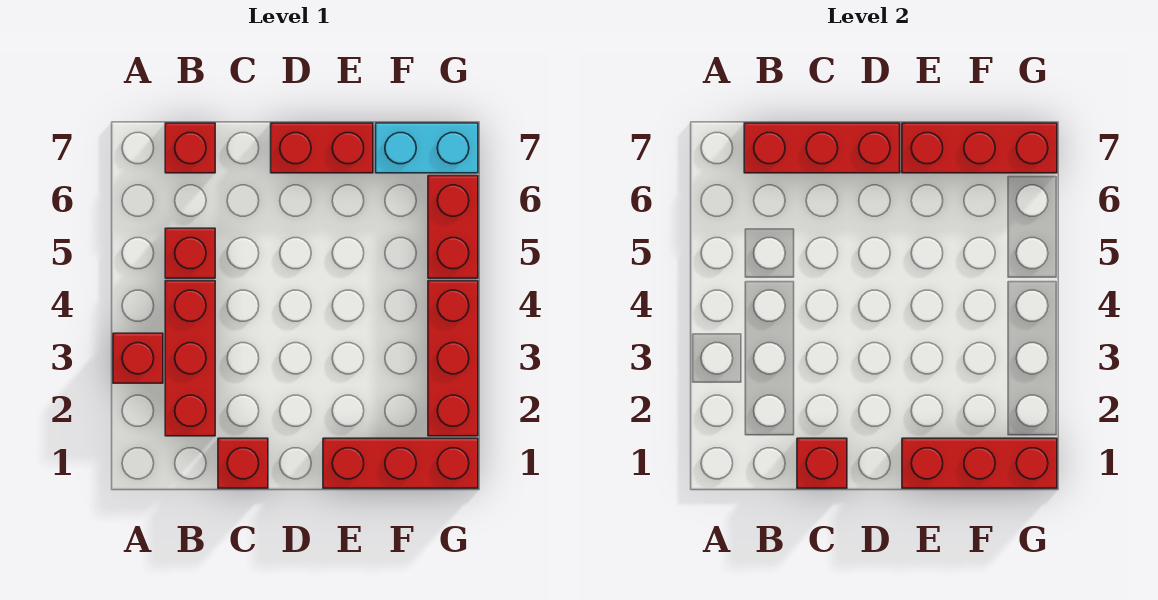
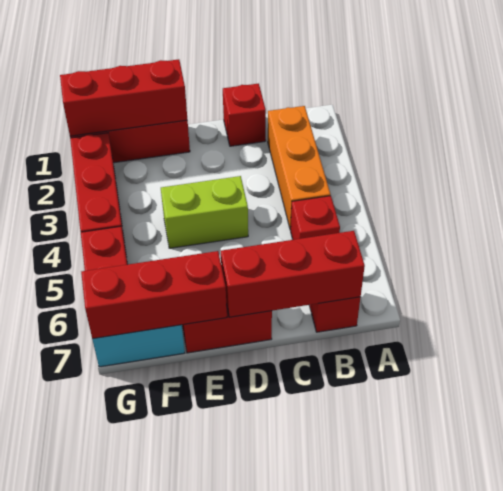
red brick A3 level 1 -> none
red brick B2:B4 level 1 -> orange brick B2:B4 level 1
red brick C1 level 2 -> none
none -> lime brick D4:E4 level 1

